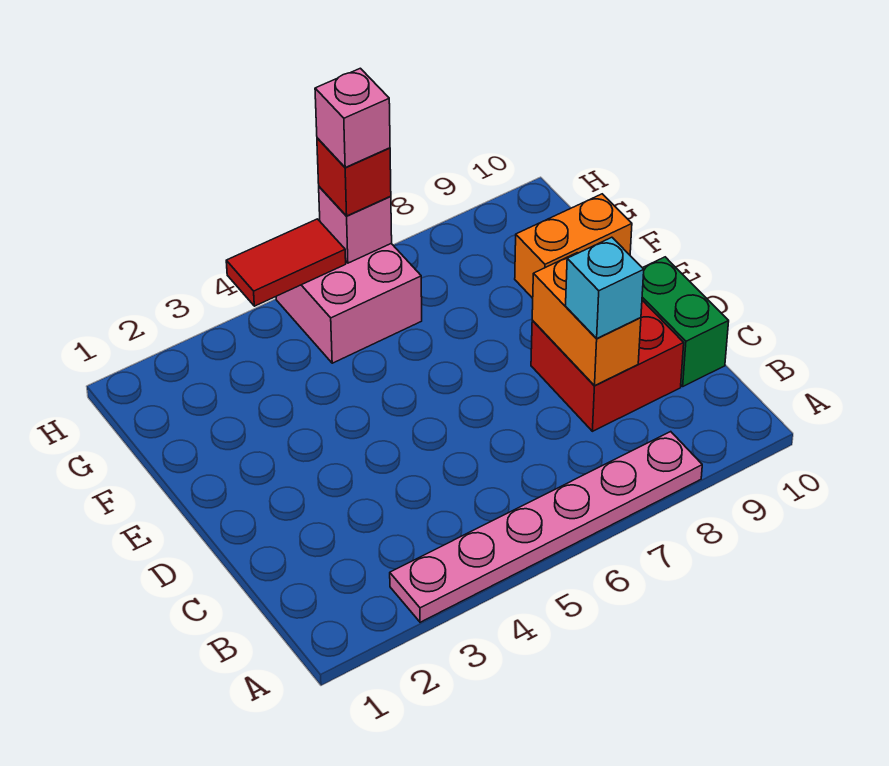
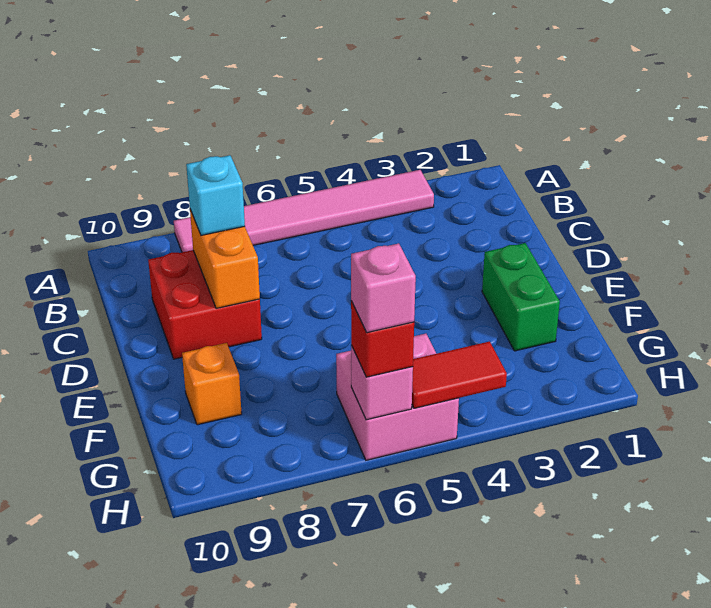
pink plate A3:A8 level 1 -> pink tile A3:A8 level 1
green brick C10:D10 level 1 -> green brick E2:F2 level 1
orange brick F9:F10 level 1 -> orange brick F9 level 1

